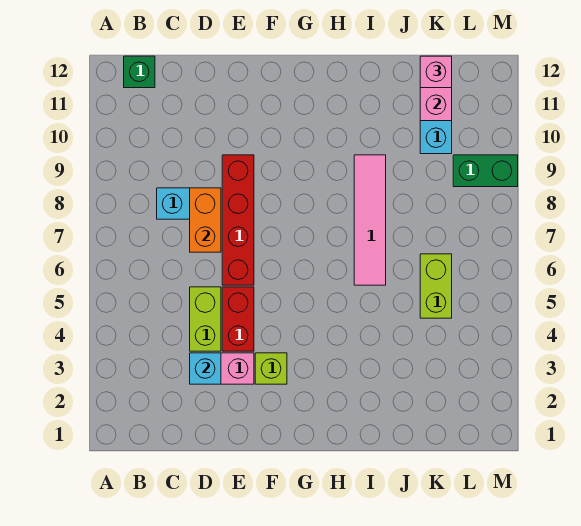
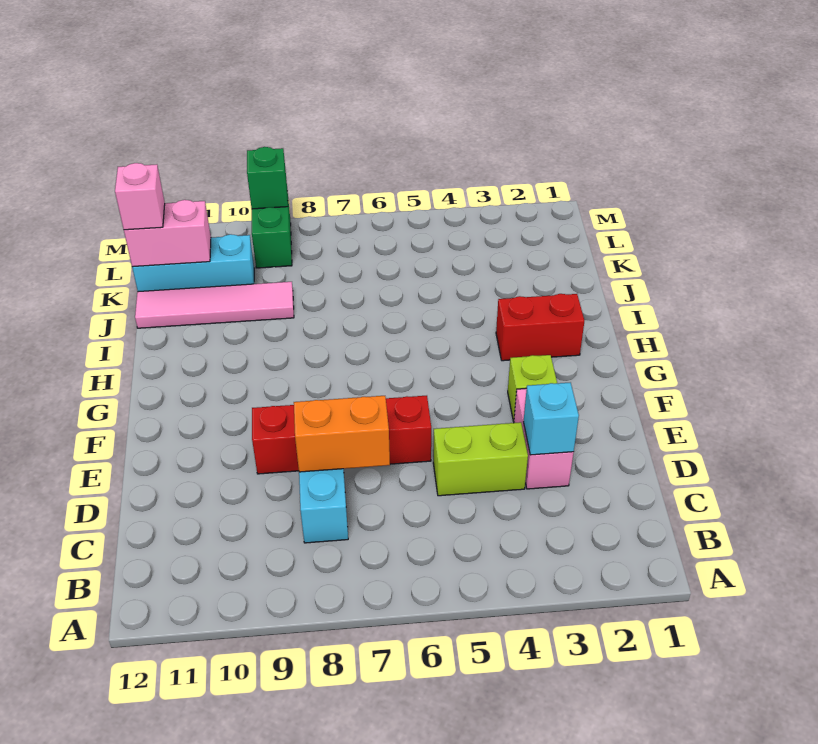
green brick B12 level 1 -> green brick M9 level 2
red brick E4:E5 level 1 -> red brick H2:H3 level 1
pink tile I6:I9 level 1 -> pink tile J9:J12 level 1
lime brick K5:K6 level 1 -> none

